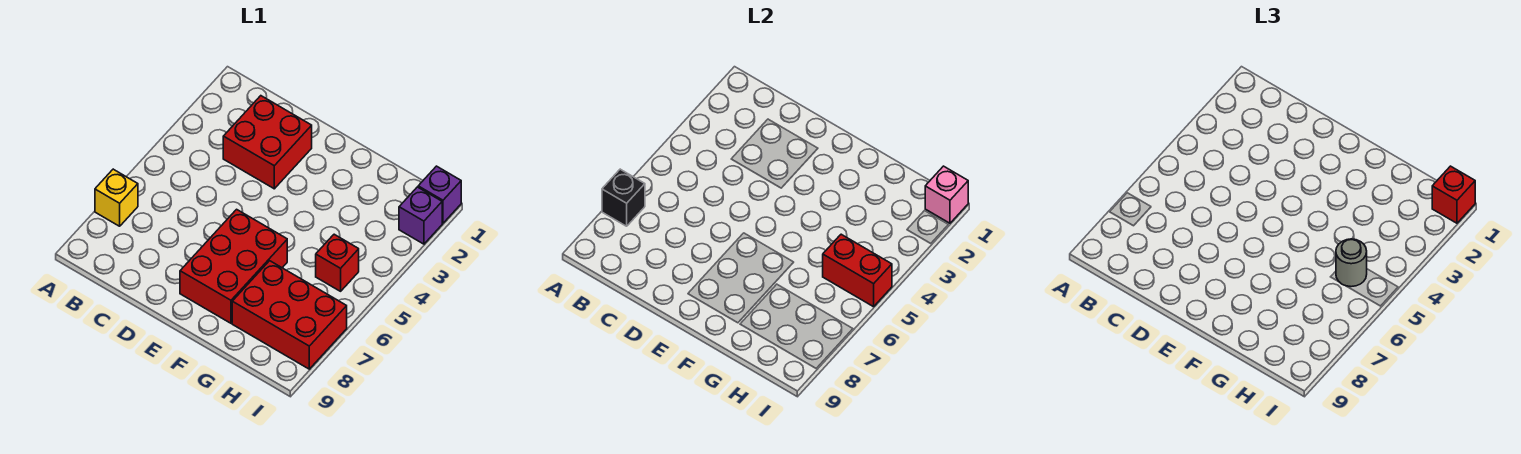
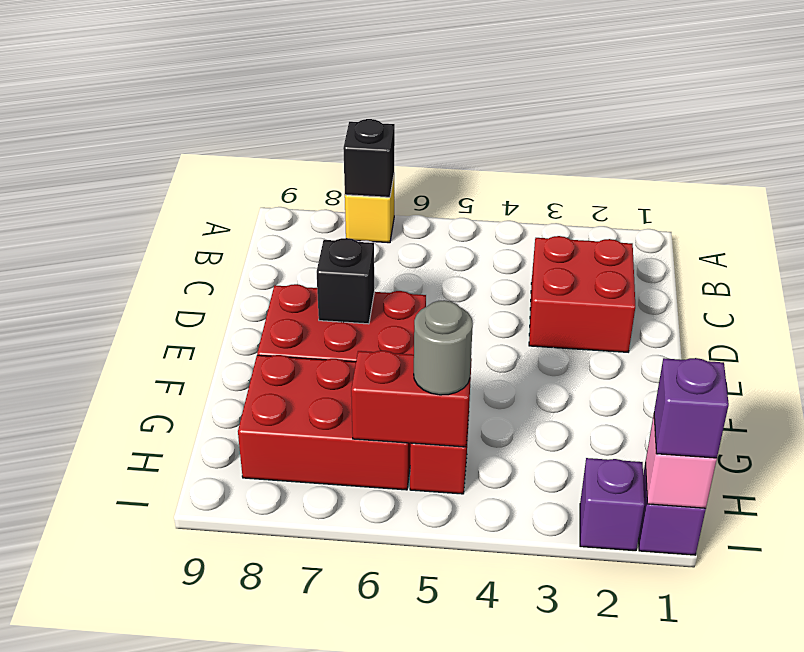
none -> black brick E7 level 2
red brick G7:I8 level 1 -> red brick G6:H8 level 1
red brick H5:I5 level 2 -> red brick H5:H6 level 2
red brick I1 level 3 -> purple brick I1 level 3

